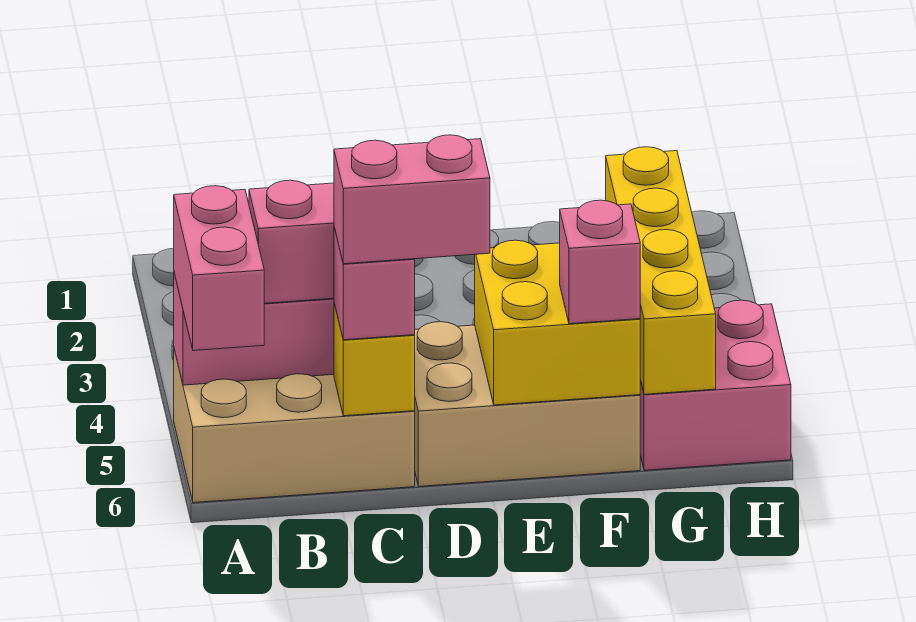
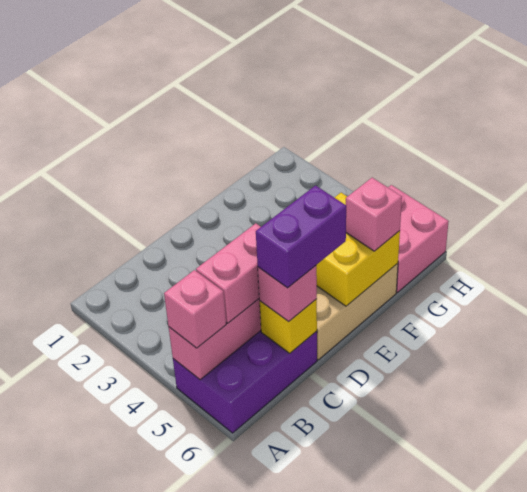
tan brick A5:C6 level 1 -> purple brick A5:C6 level 1
pink brick A5:A6 level 3 -> pink brick A5 level 3
pink brick C6:D6 level 4 -> purple brick C6:D6 level 4
yellow brick G3:G6 level 2 -> none

